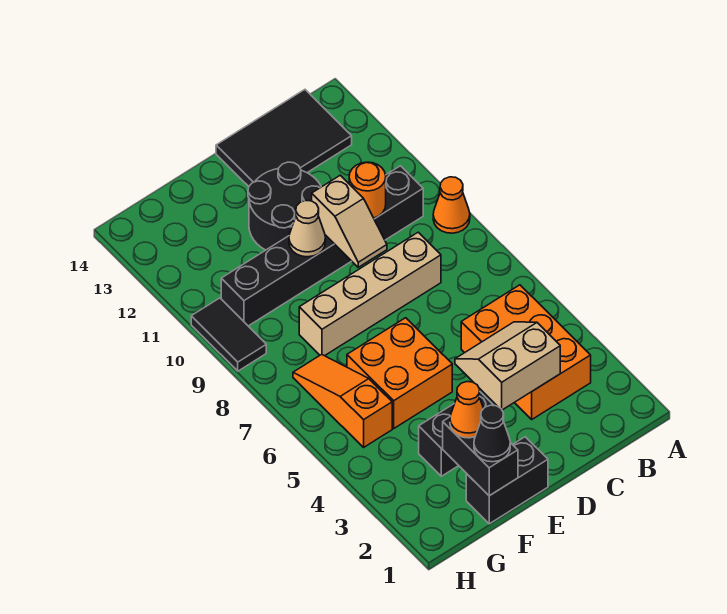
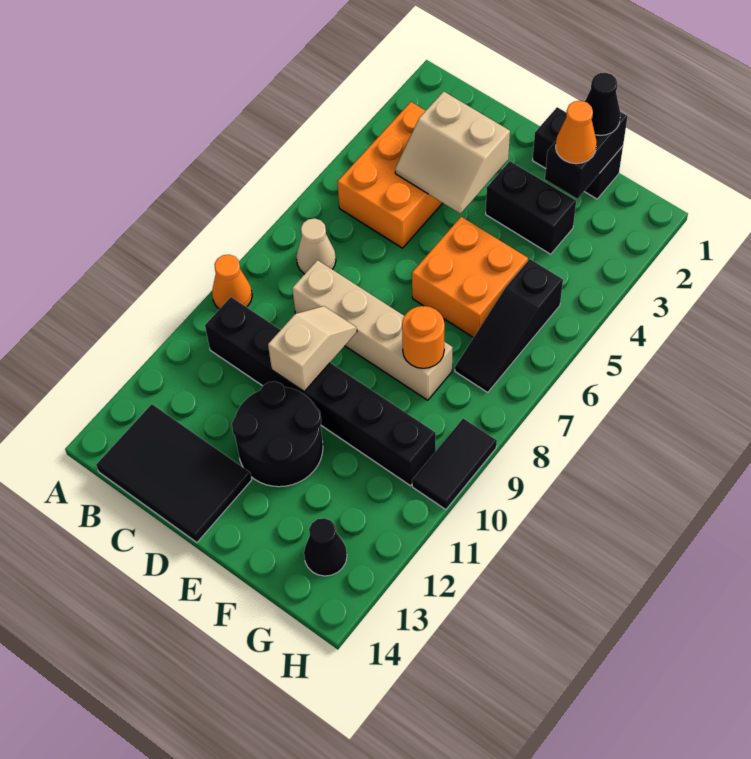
orange round brick C10 level 2 -> orange round brick F8 level 2
tan cone E10 level 2 -> tan cone B7 level 1
orange slope G5:G7 level 1 top 5 -> black slope G5:G7 level 1 top 5
none -> black cone G13 level 1

